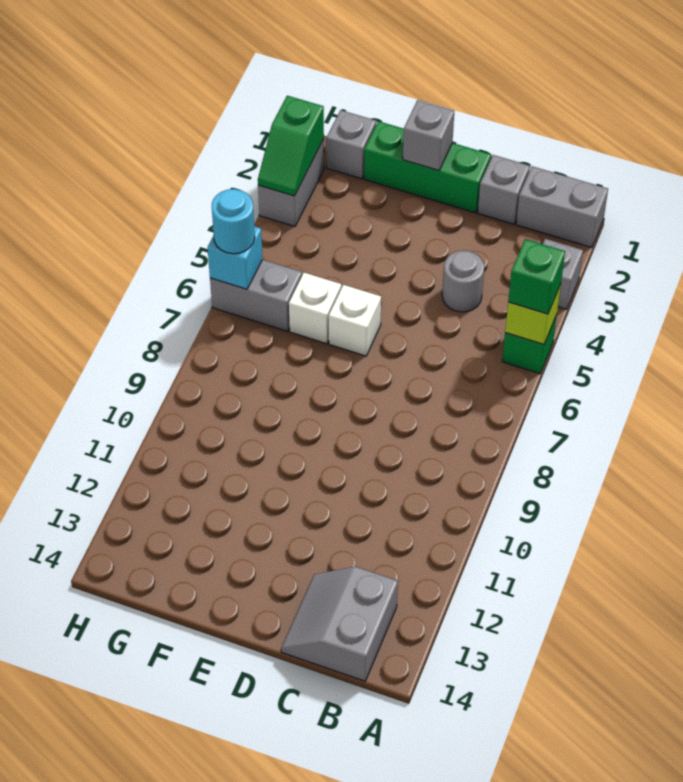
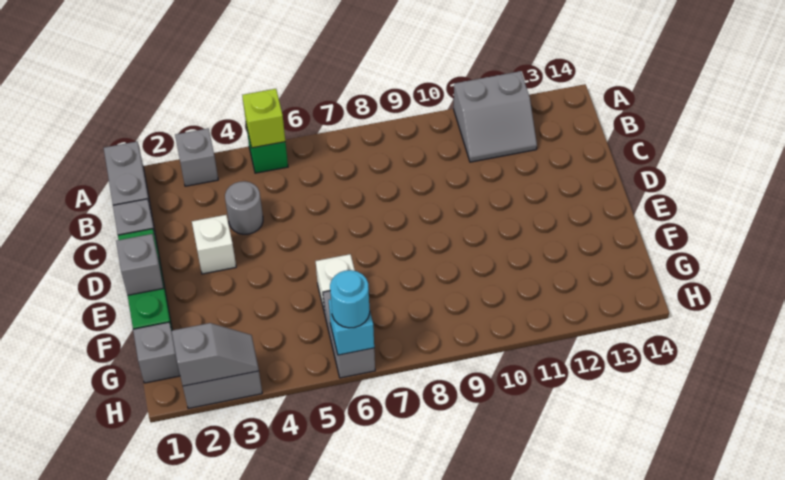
green brick A5 level 3 -> none
grey slope B13:C14 level 1 top B -> grey slope A11:B12 level 1 top A
white brick E6 level 1 -> white brick D3 level 1
green slope H2:H3 level 2 top 2 -> grey slope H2:H3 level 2 top 2

